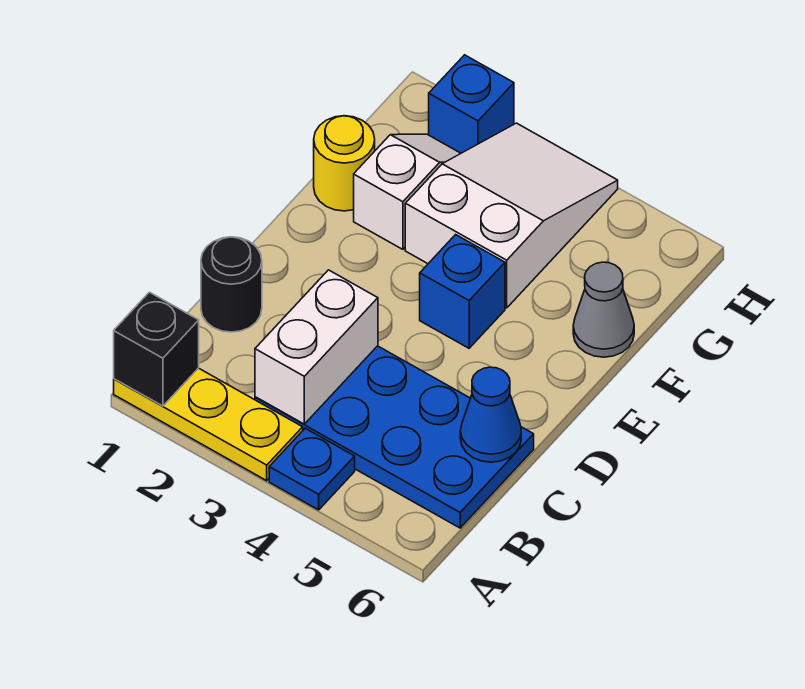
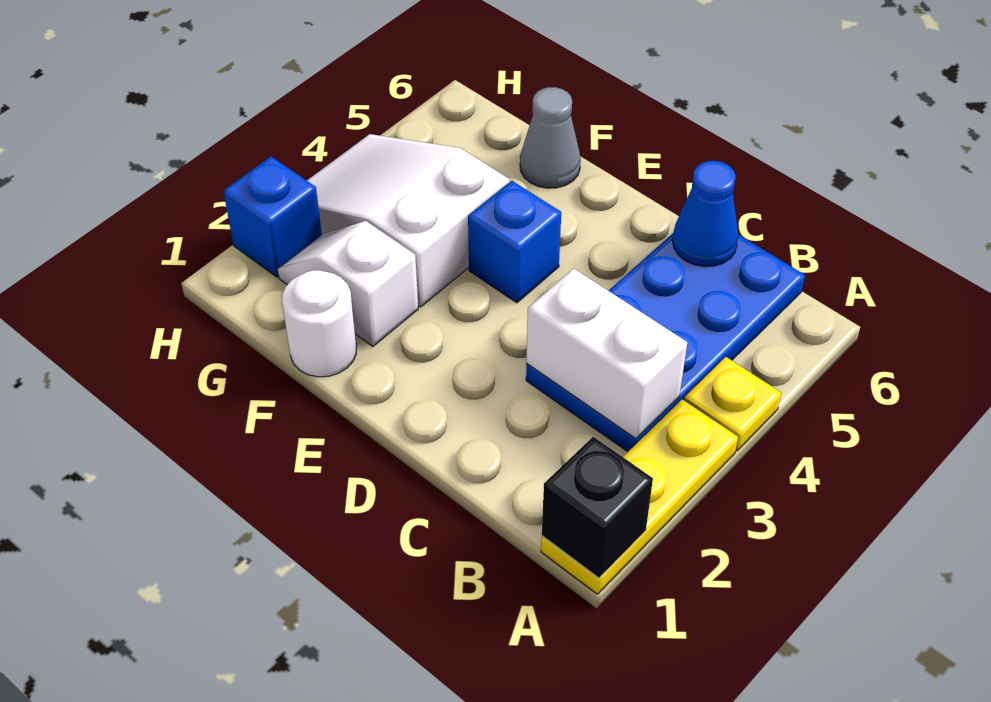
blue plate A4 level 1 -> yellow plate A4 level 1
black round brick C1 level 1 -> none
yellow round brick F1 level 1 -> white round brick F1 level 1

